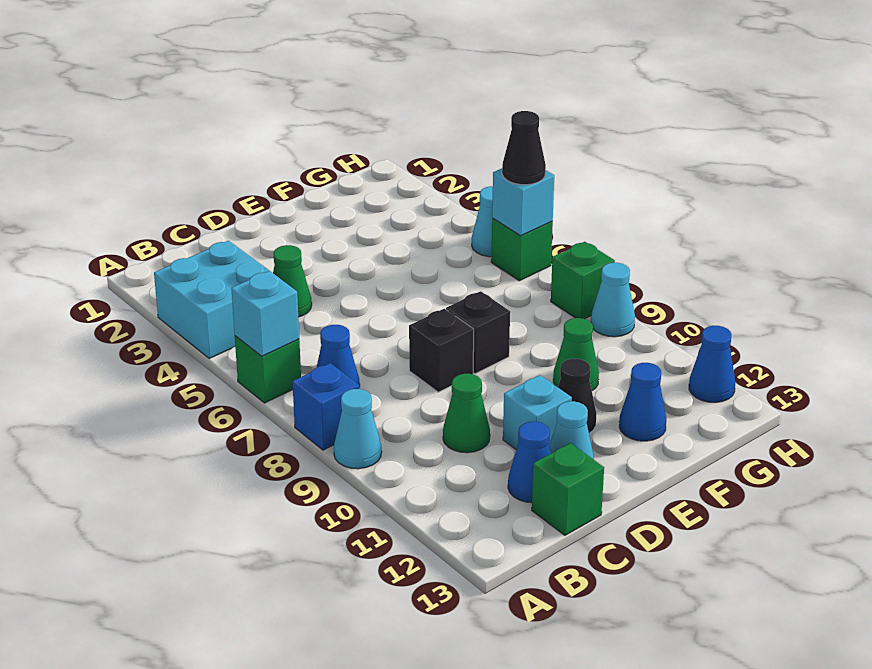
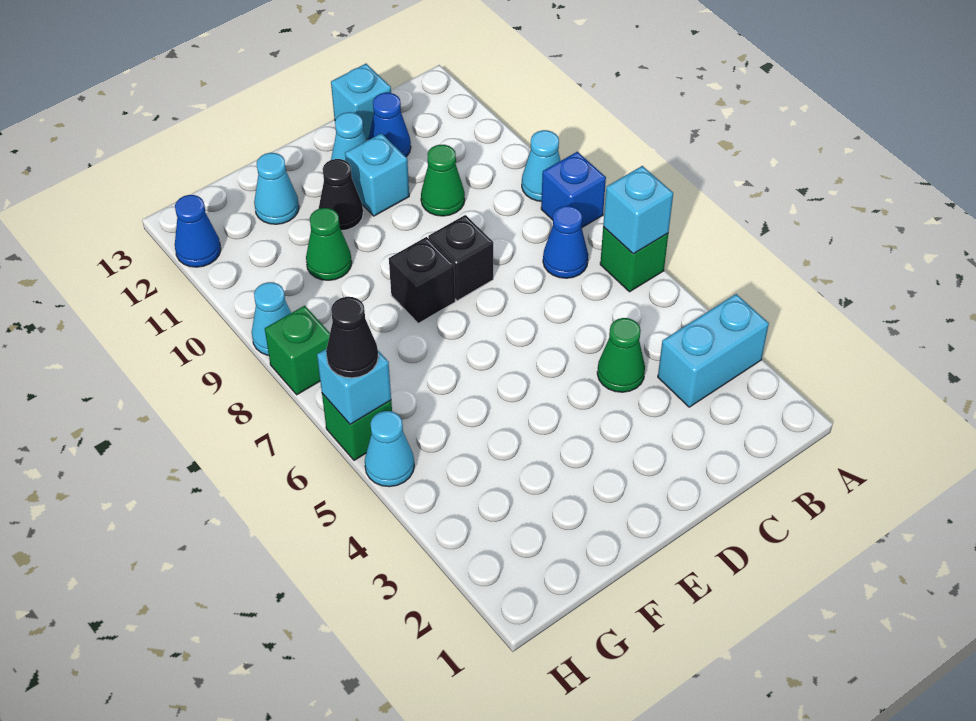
cyan brick A3:B4 level 1 -> cyan brick A3:B3 level 1
green brick C13 level 1 -> cyan brick C13 level 1
blue cone F12 level 1 -> cyan cone F12 level 1

